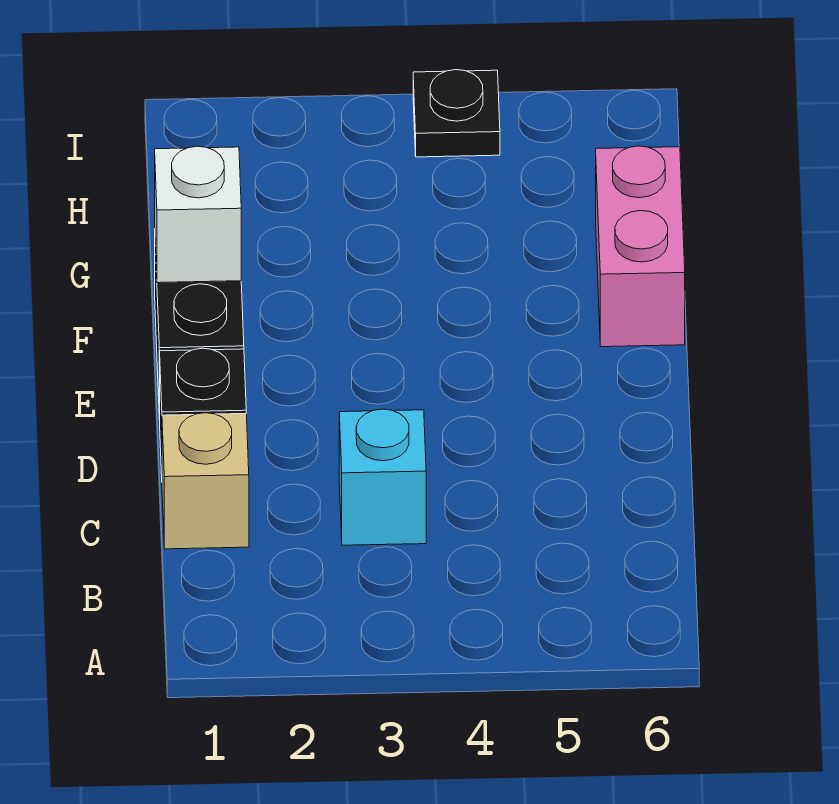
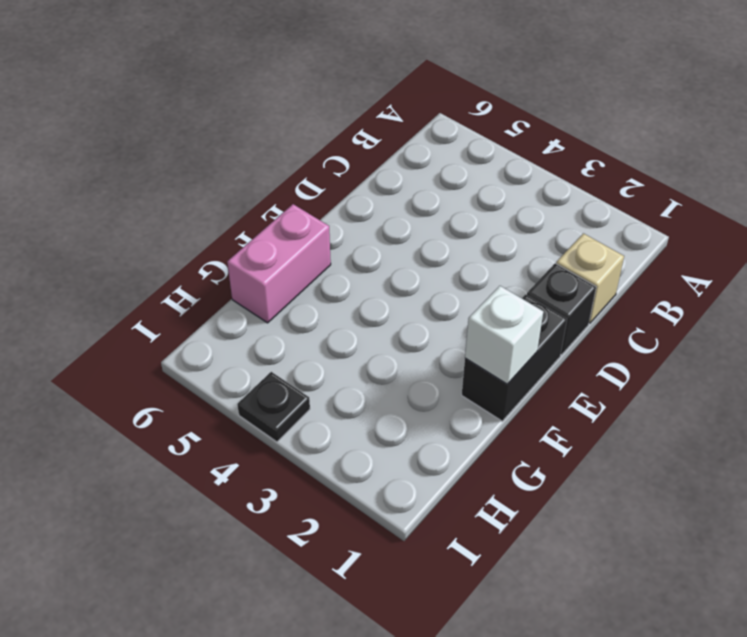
cyan brick C3 level 1 -> none

